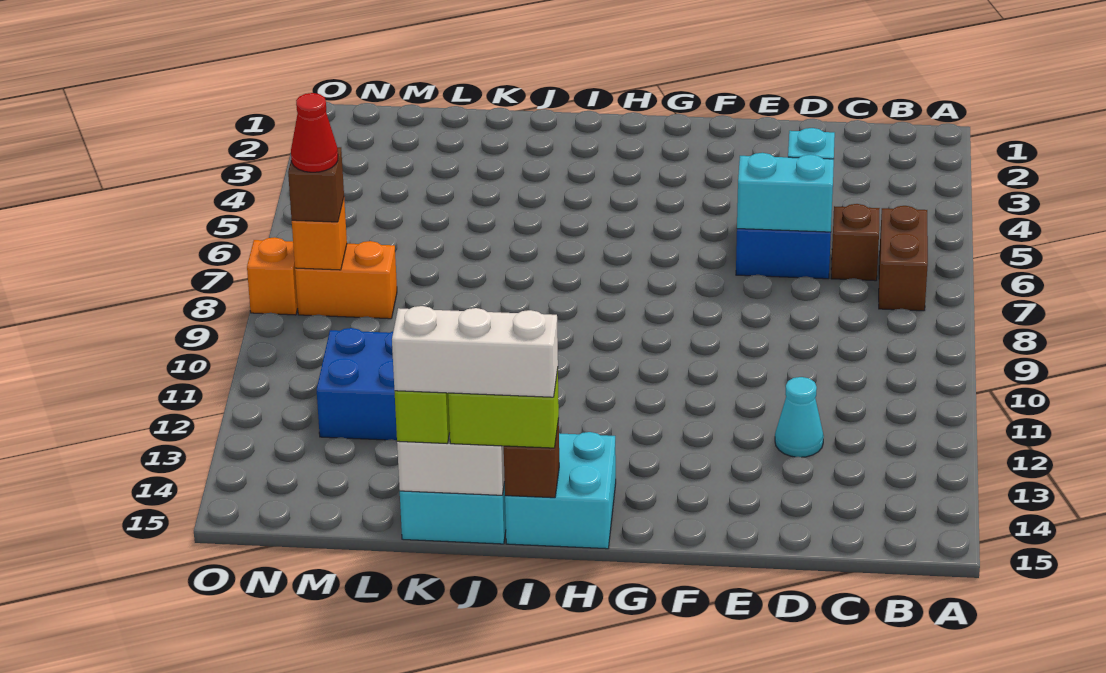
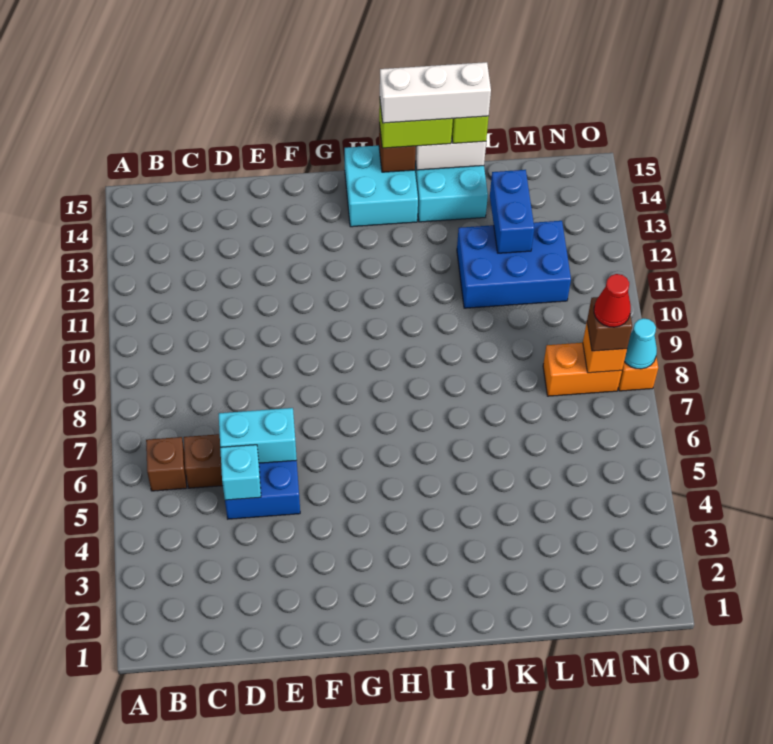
brown brick B6:B7 level 1 -> brown brick B6 level 1
cyan cone D12 level 1 -> cyan cone O8 level 2
none -> blue brick L12:L13 level 2

